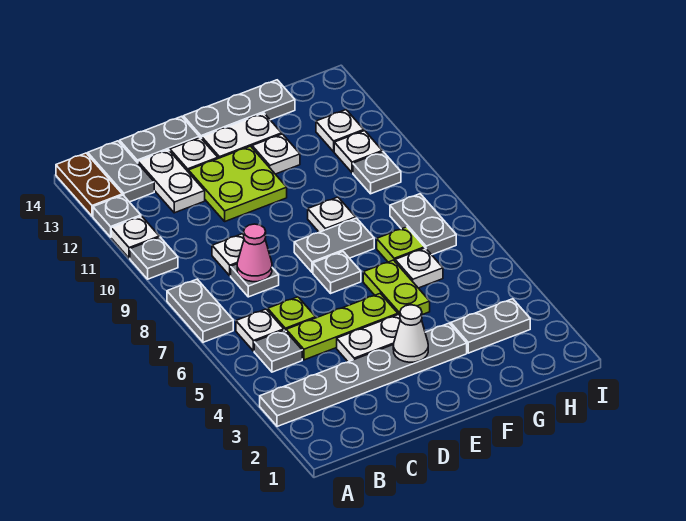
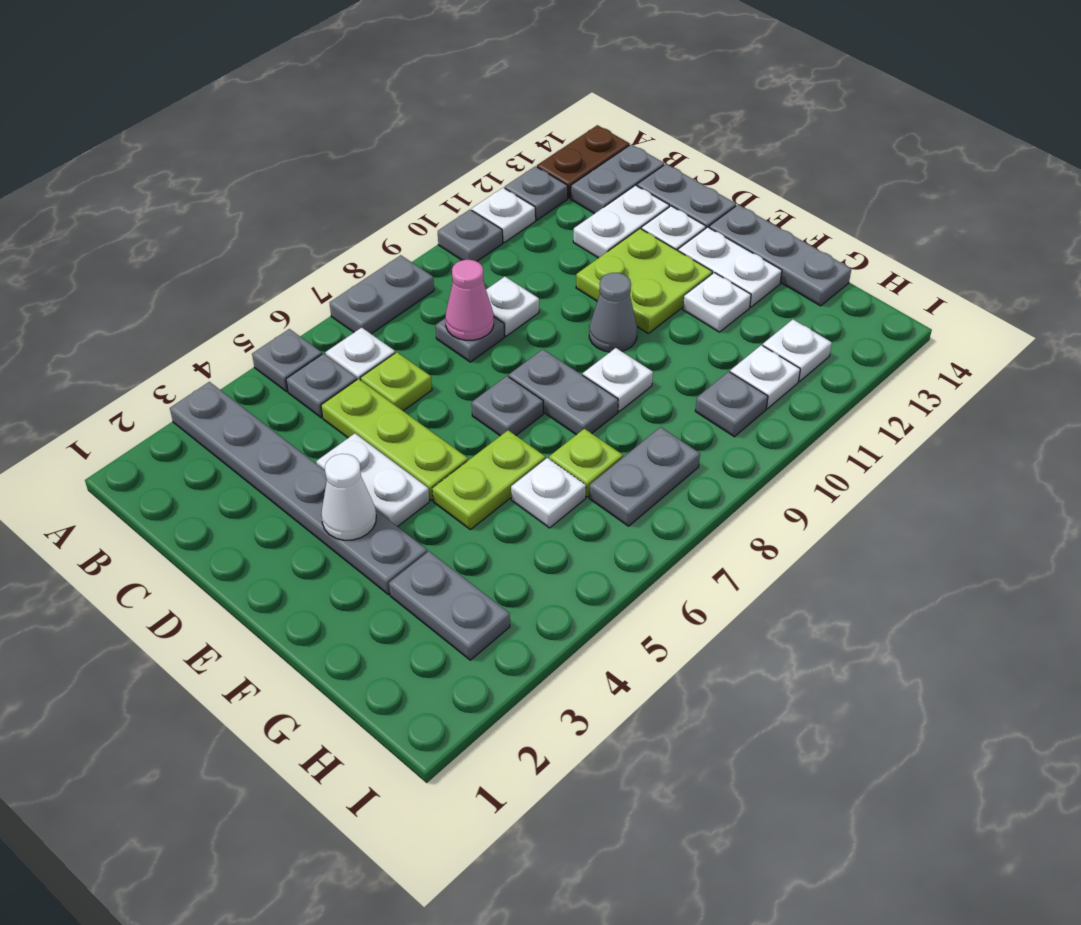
none -> grey plate A5 level 1
none -> grey cone E10 level 1

